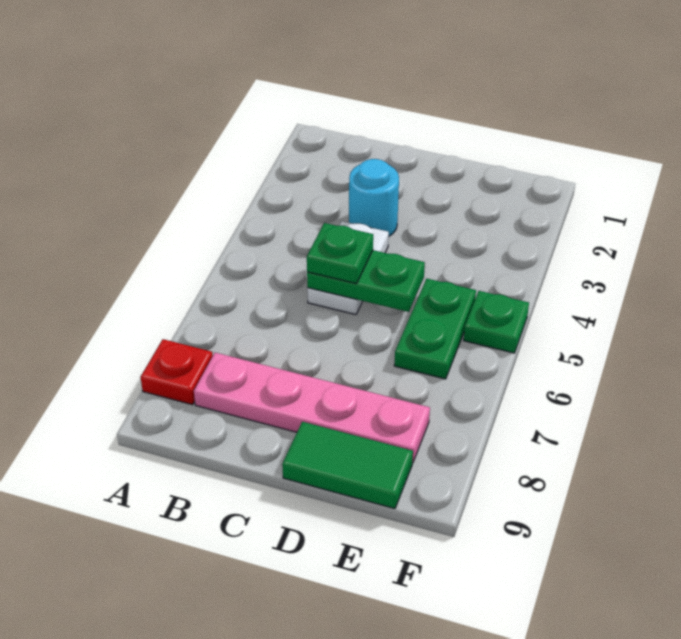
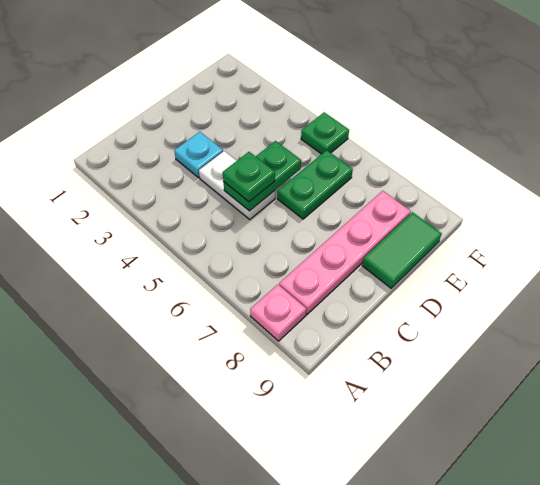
red plate A8 level 1 -> pink plate A8 level 1
cyan round brick C3 level 1 -> cyan plate C3 level 1
green plate E5:E6 level 1 -> green plate D6:E6 level 1

